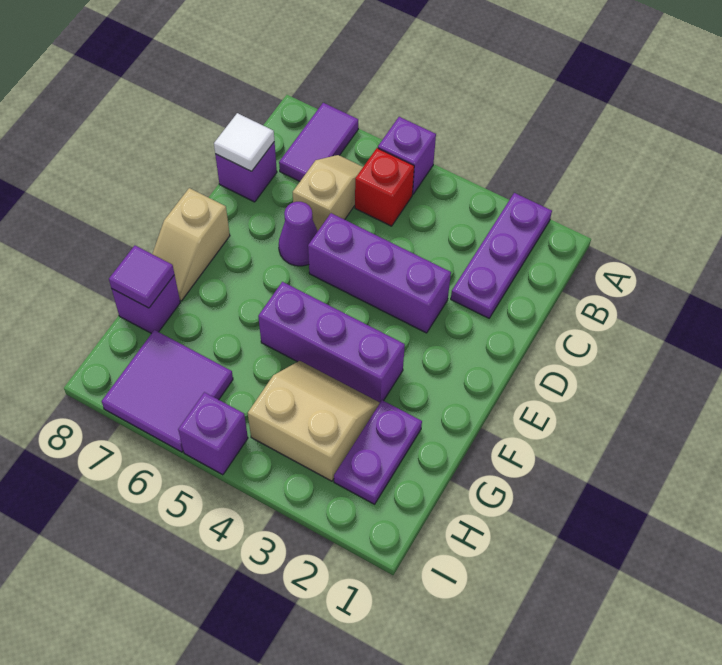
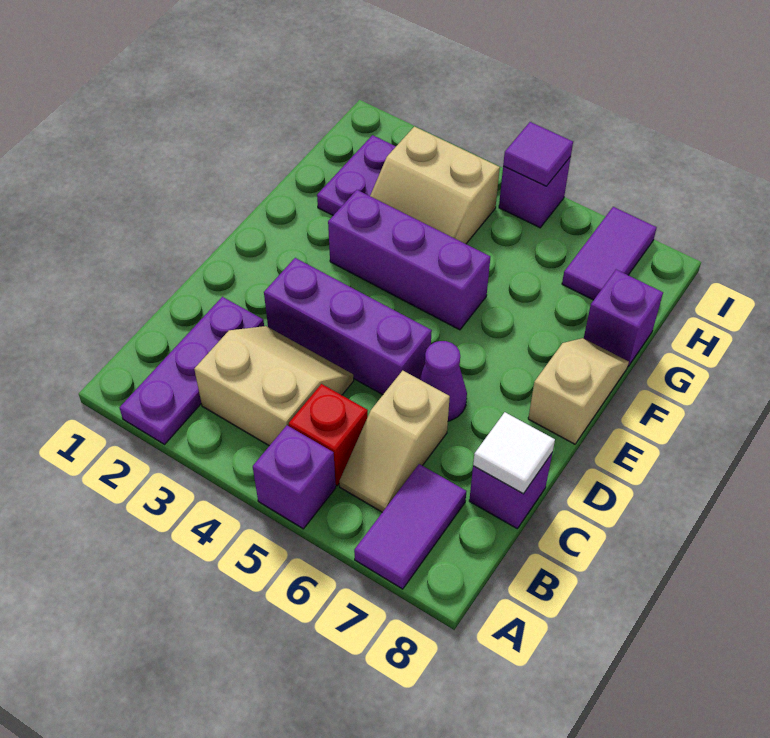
none -> tan slope B3:C4 level 1 top B
purple tile G8 level 2 -> purple tile I5 level 2
purple tile H6:I7 level 1 -> purple tile H7:I7 level 1

